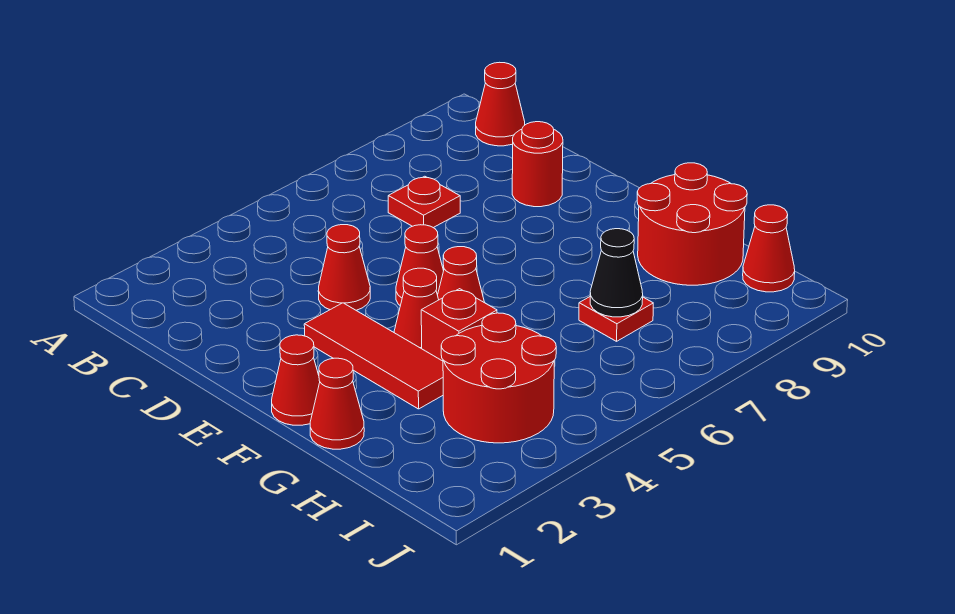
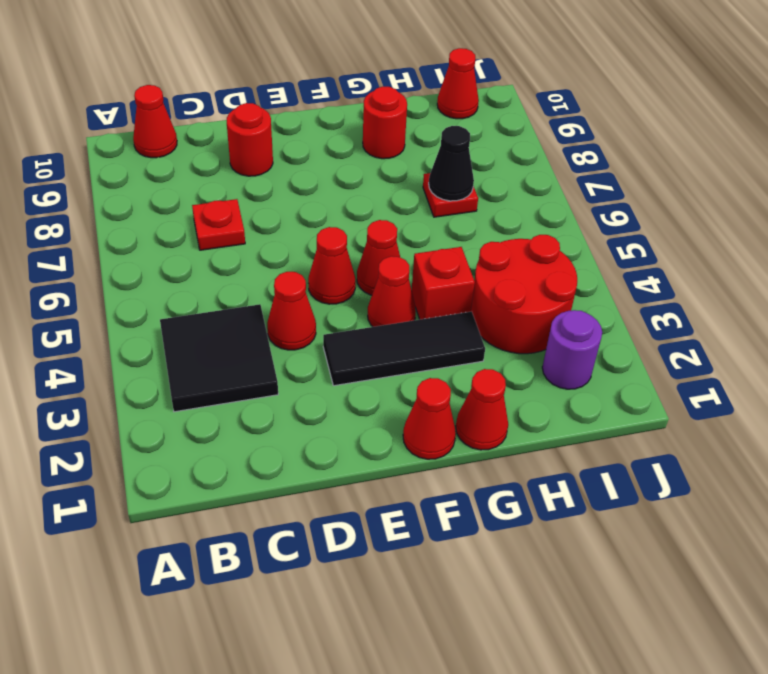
none -> black tile B3:C4 level 1
red tile E3:G3 level 1 -> black tile E3:G3 level 1
red round brick G9:H10 level 1 -> red round brick G9 level 1
none -> purple round brick I2 level 1

